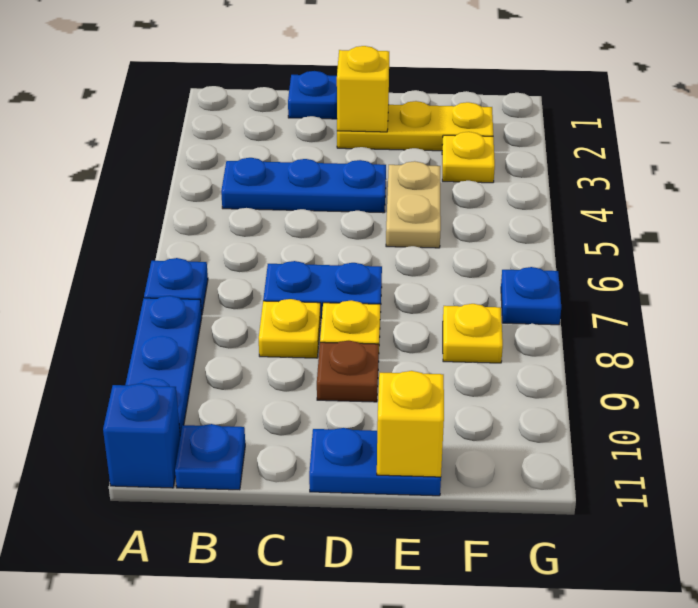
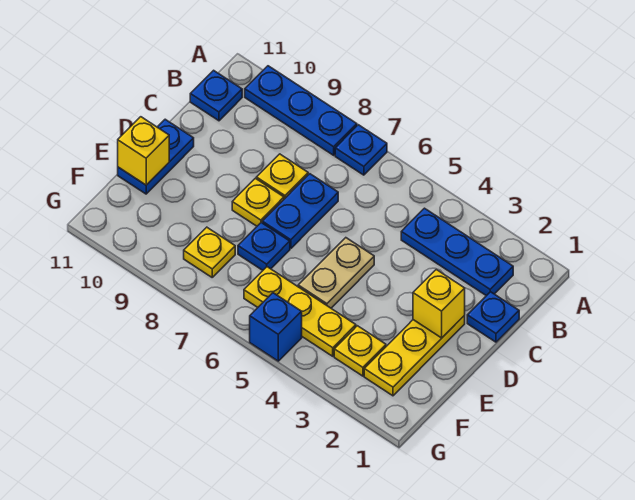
blue brick A11 level 1 -> blue brick G5 level 1
blue plate B4:D4 level 1 -> blue plate B2:B4 level 1
brown plate D9 level 1 -> none
tan plate E4:E5 level 1 -> tan plate D5:E5 level 1
none -> yellow plate F4:F6 level 1
blue plate G7 level 1 -> blue plate E7 level 1

